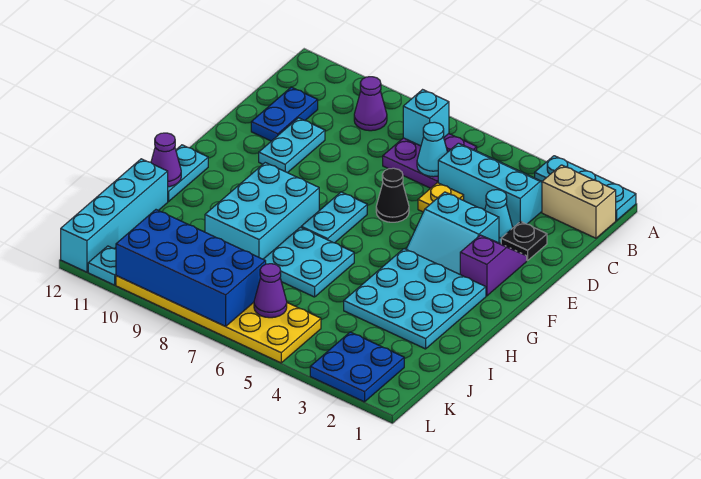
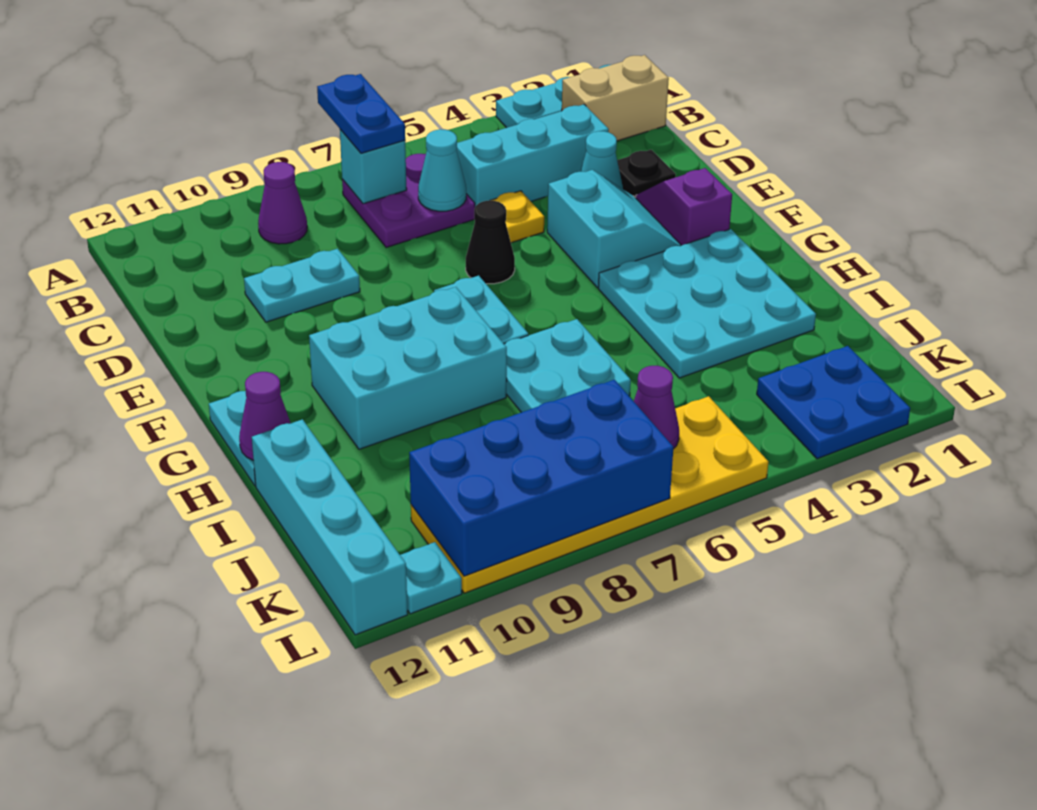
blue plate C11:D11 level 1 -> blue plate A7:B7 level 3
cyan plate D10:E10 level 1 -> cyan plate D9:D10 level 1
cyan slope E3:F4 level 1 top E -> cyan slope E3:F4 level 1 top 4
cyan brick G8:I9 level 1 -> cyan brick G8:H10 level 1

